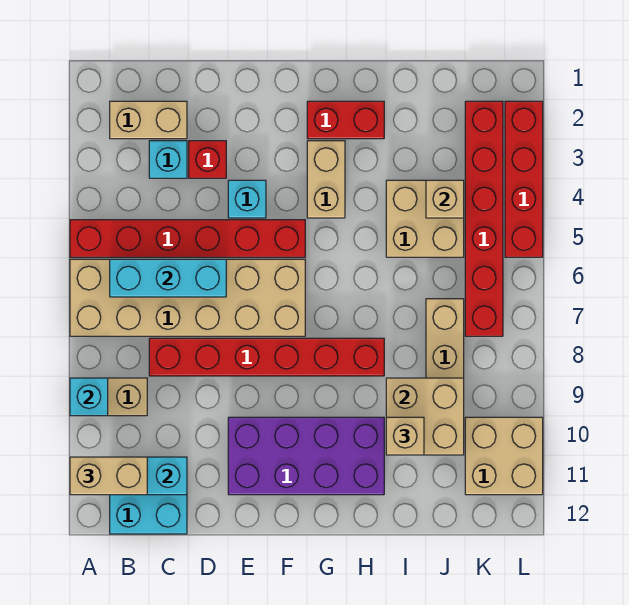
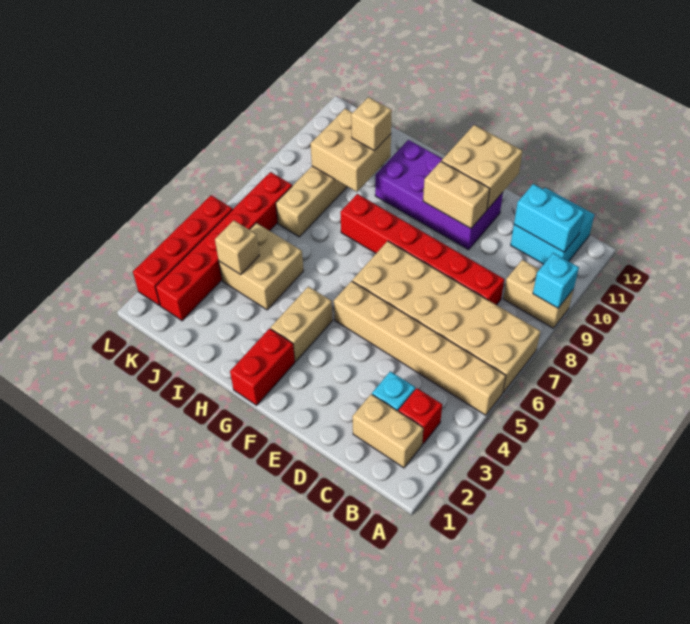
red brick A5:F5 level 1 -> tan brick A5:F5 level 1
tan brick A11:B11 level 3 -> tan brick E10:F10 level 2
cyan brick B6:D6 level 2 -> none
red brick D3 level 1 -> red brick B3 level 1
cyan brick E4 level 1 -> none
red brick G2:H2 level 1 -> red brick G1:G2 level 1
tan brick K10:L11 level 1 -> tan brick E11:F12 level 2

